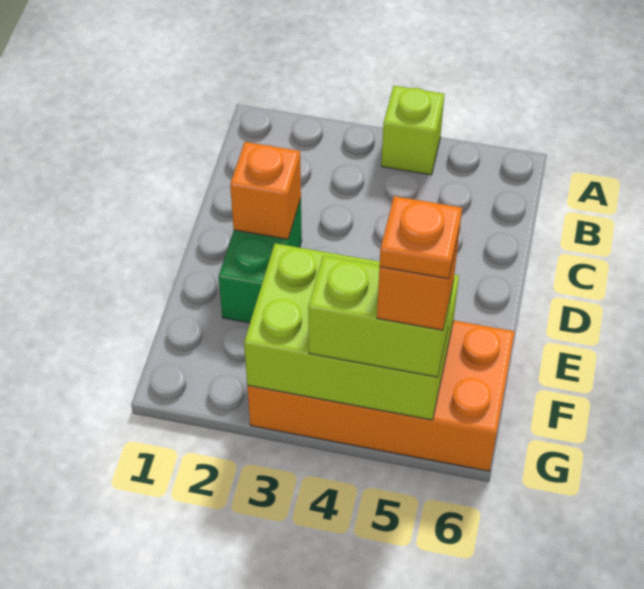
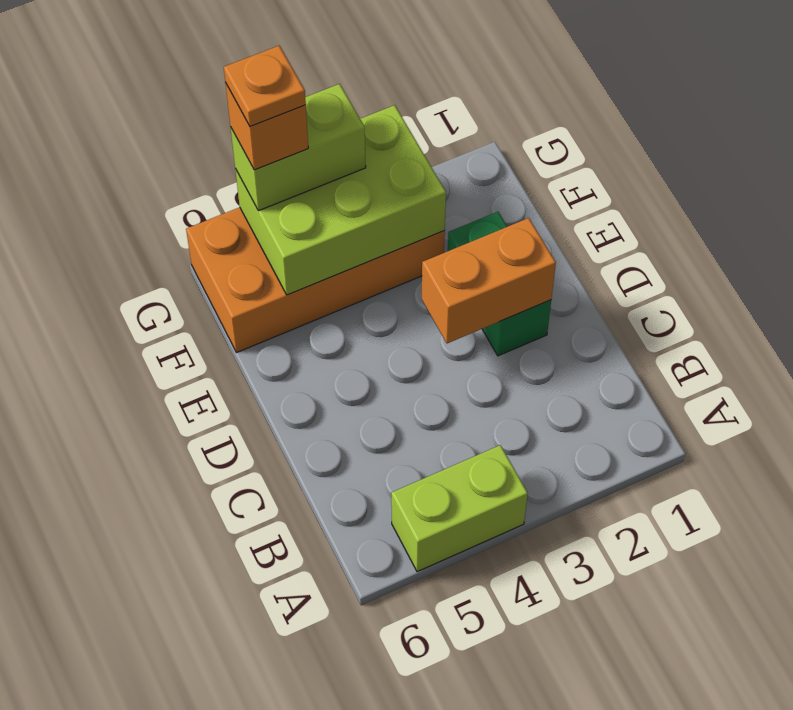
lime brick A4 level 1 -> lime brick A4:A5 level 1
orange brick D2 level 2 -> orange brick D2:D3 level 2

